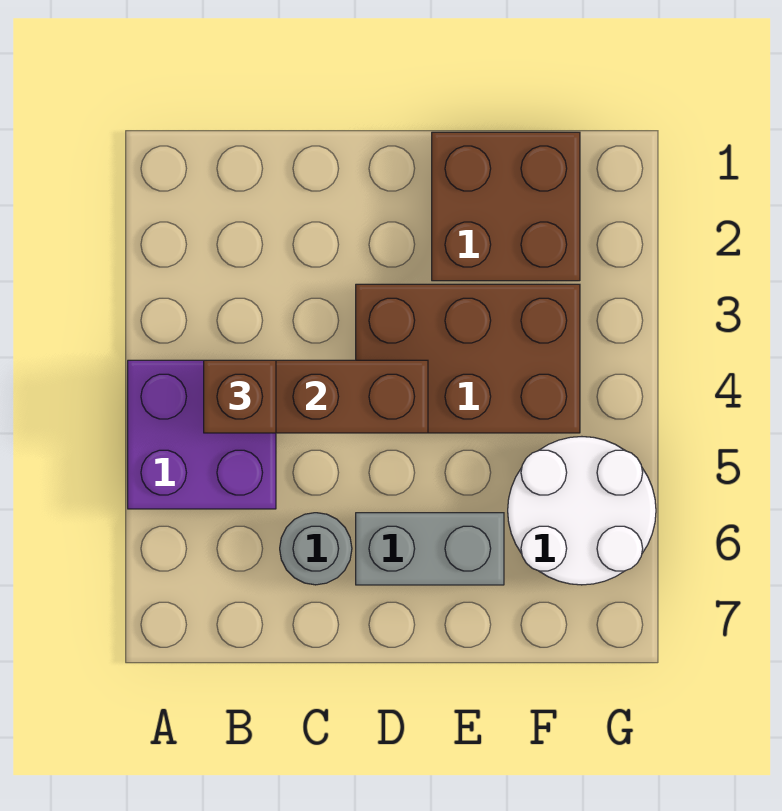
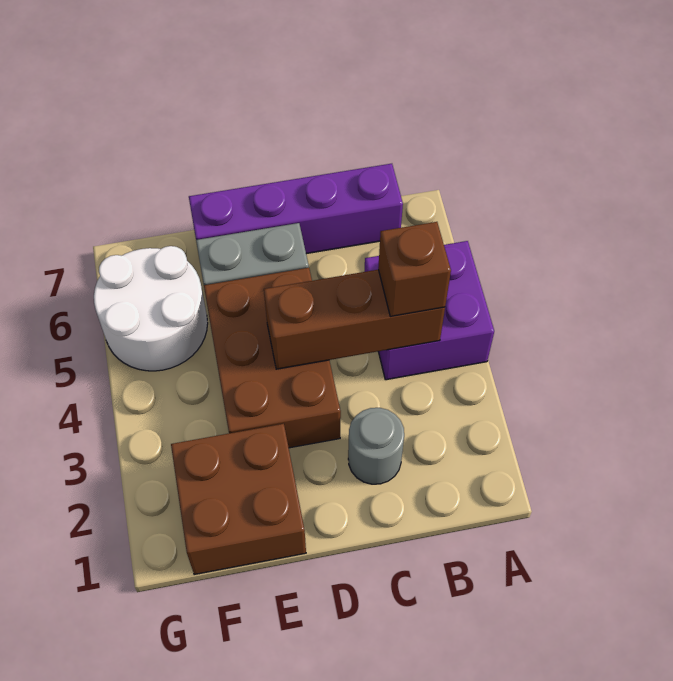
none -> purple brick B7:E7 level 1
grey round brick C6 level 1 -> grey round brick C2 level 1
brown brick D3:F4 level 1 -> brown brick D3:E5 level 1

